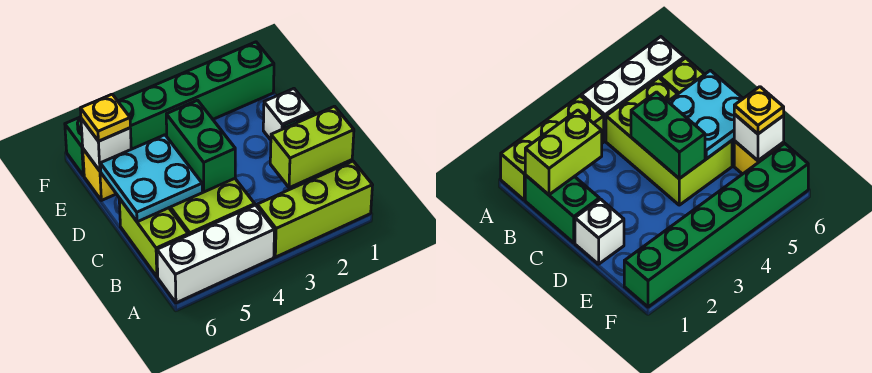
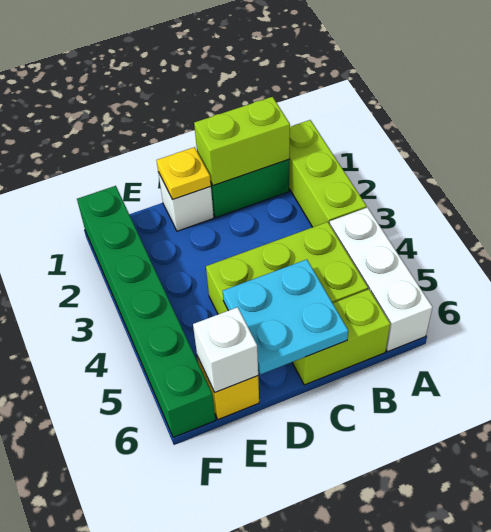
lime brick B1:B2 level 2 -> lime brick B1:C1 level 2
green brick C4:D4 level 2 -> none
yellow plate E6 level 3 -> yellow plate D1 level 2

